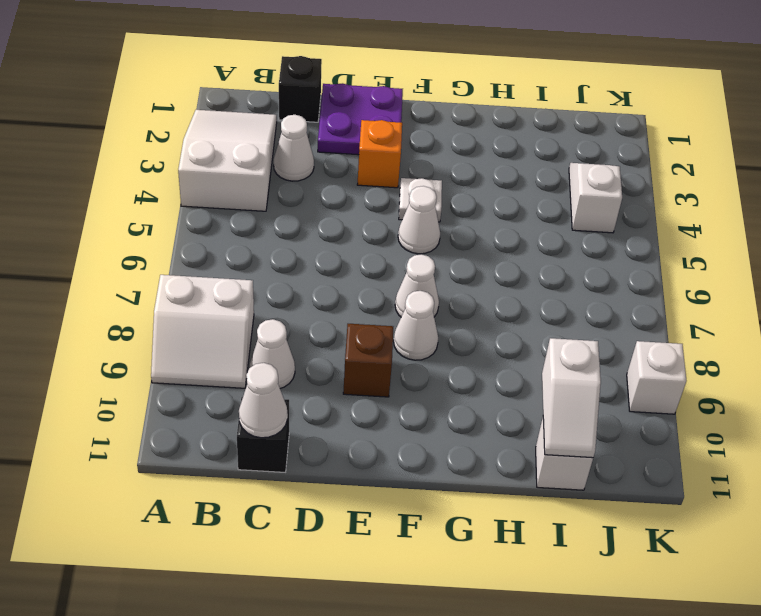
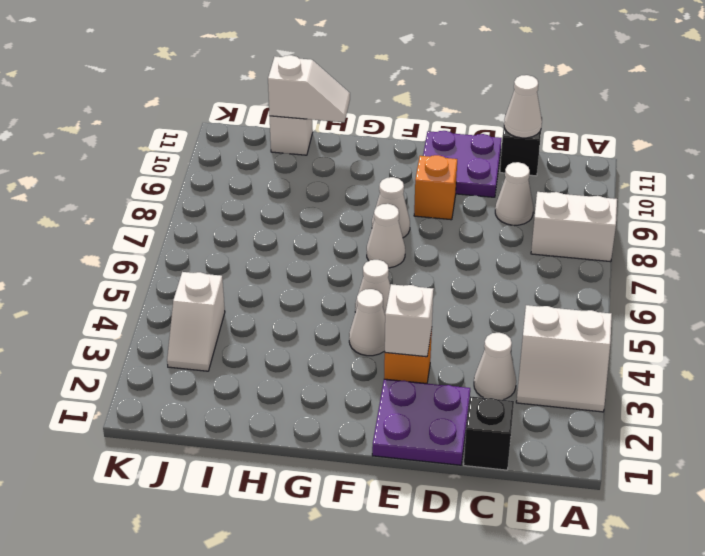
white slope A2:B4 level 1 top 4 -> white slope A3:B4 level 1 top 4
none -> purple plate D10:E11 level 1
brown brick E9 level 1 -> orange brick E9 level 1
white plate F4 level 1 -> white cone F4 level 1
white slope I10:I11 level 2 top 10 -> white slope H11:I11 level 2 top I
white brick K9 level 1 -> white brick E3 level 2

